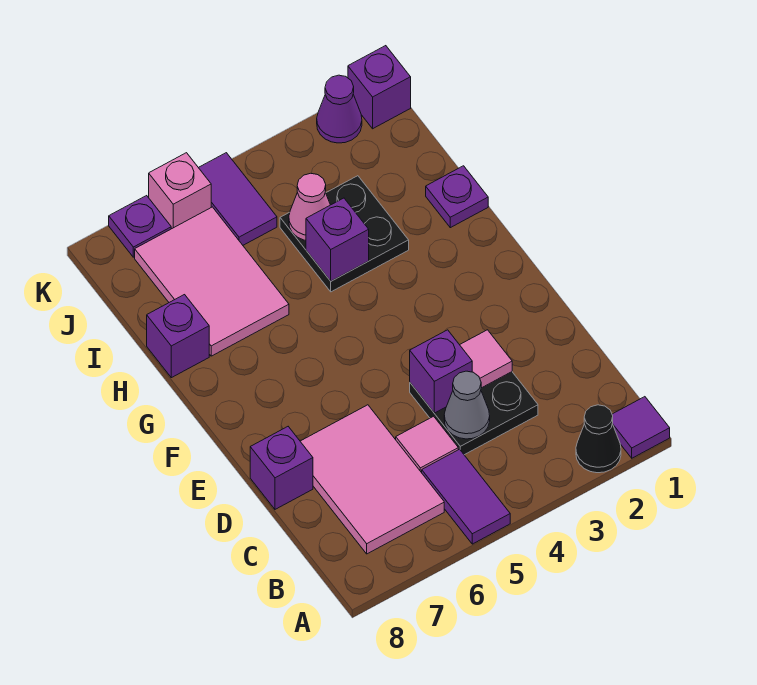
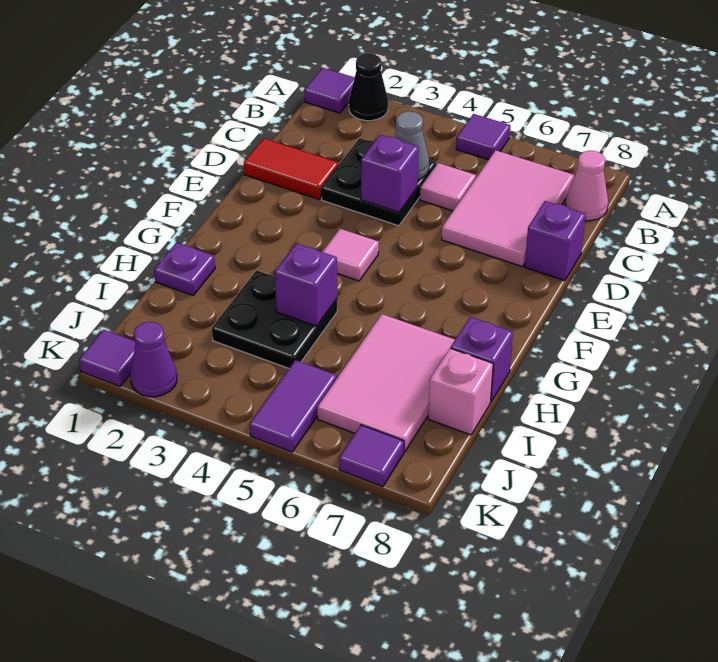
purple tile A5:B5 level 1 -> purple tile A5 level 1
none -> red tile D1:D2 level 1
pink tile D3 level 2 -> pink tile F4 level 1
pink cone I4 level 2 -> pink cone B8 level 1
purple brick K1 level 1 -> purple tile K1 level 1
pink brick K6 level 1 -> pink brick I8 level 1
purple plate K7 level 1 -> purple tile K7 level 1

